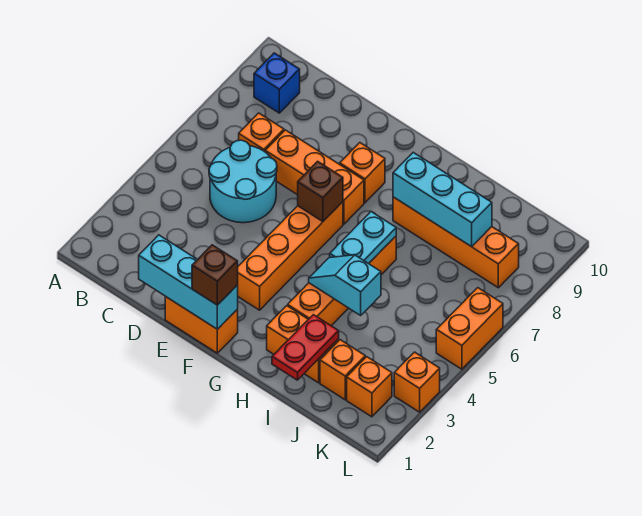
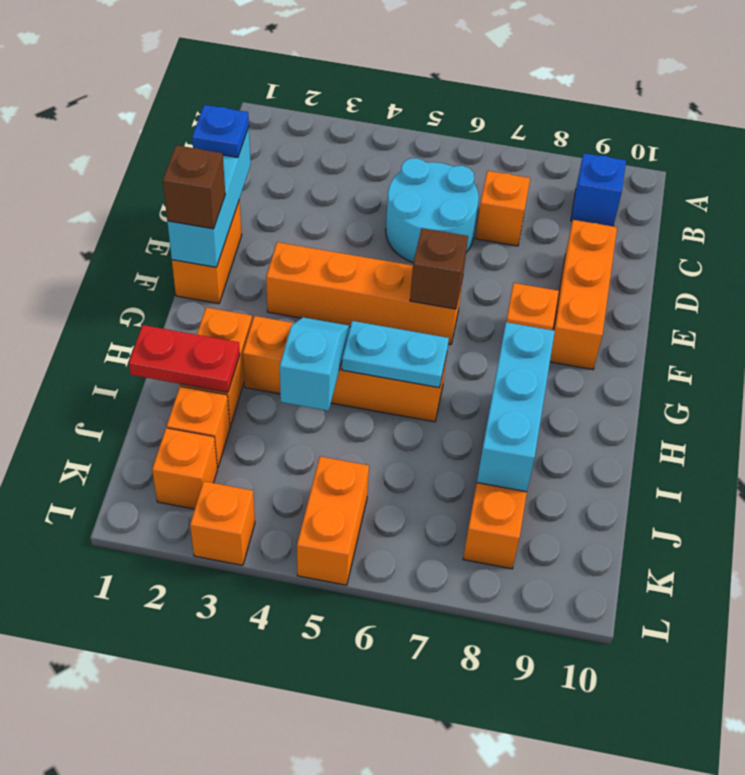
none -> blue plate D1 level 3
orange brick D7:F7 level 1 -> orange brick D9:F9 level 1
orange brick L5:L6 level 1 -> orange brick K5:L5 level 1

